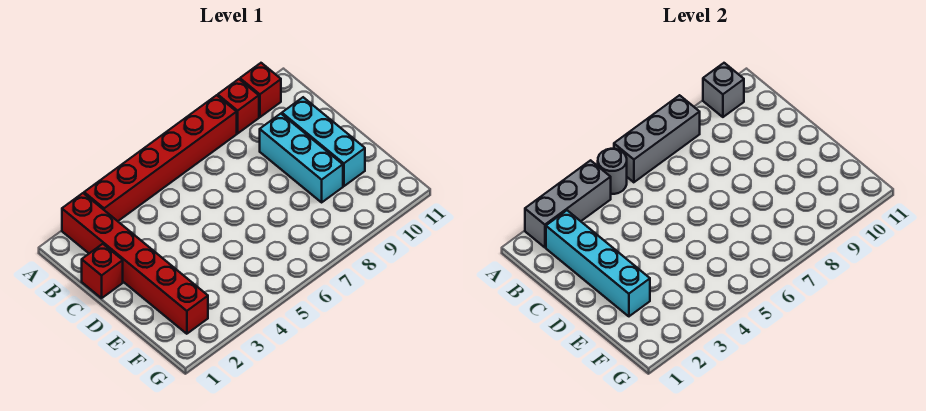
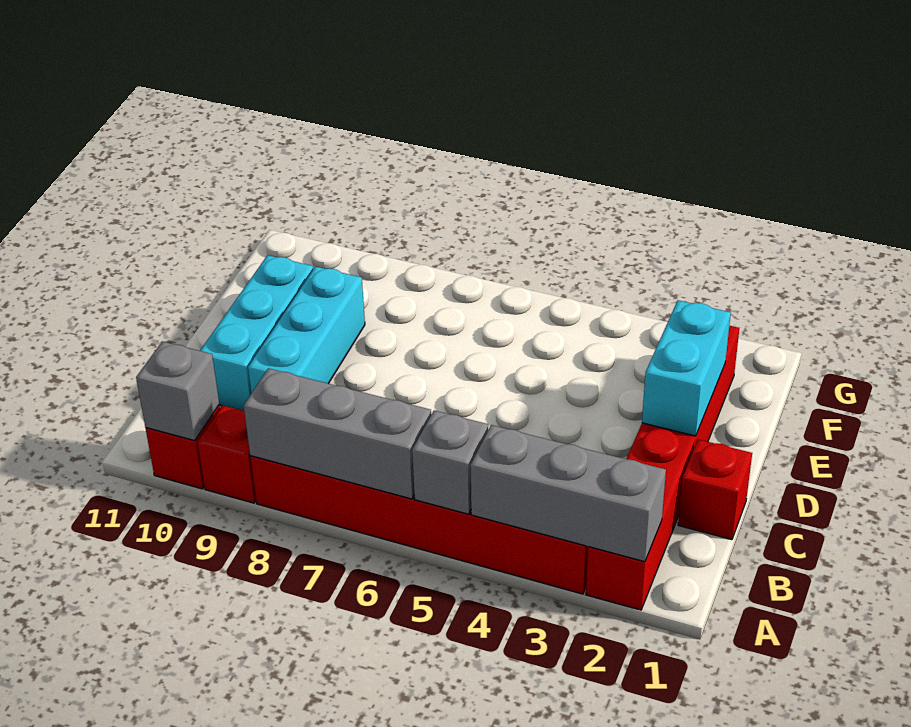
grey round brick A5 level 2 -> grey brick A5 level 2
cyan brick B2:E2 level 2 -> cyan brick D2:E2 level 2

